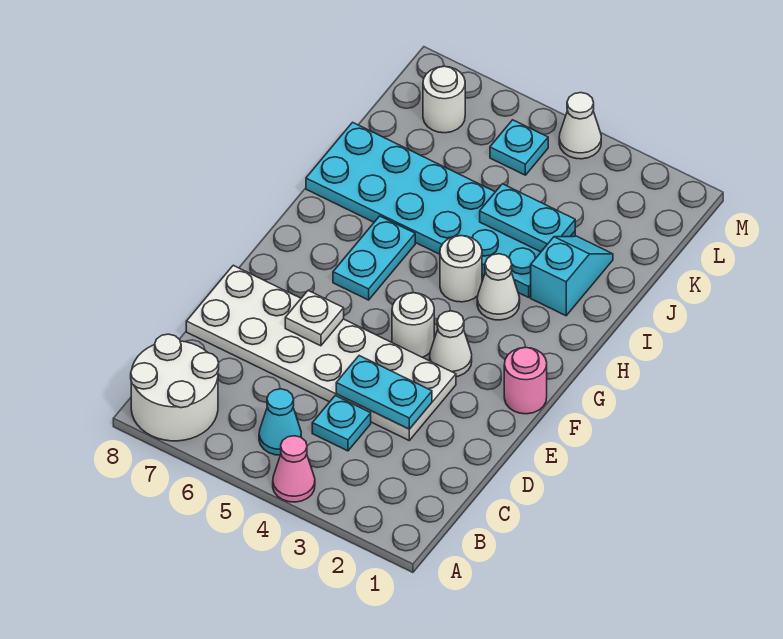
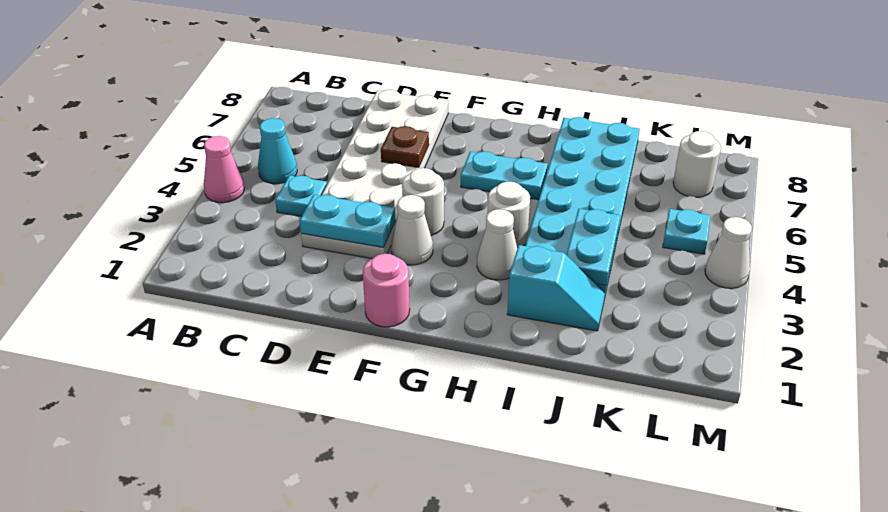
white round brick A7:B8 level 1 -> none
cyan plate D3:D4 level 2 -> cyan plate D3:E3 level 2
white plate E6 level 2 -> brown plate E6 level 2

